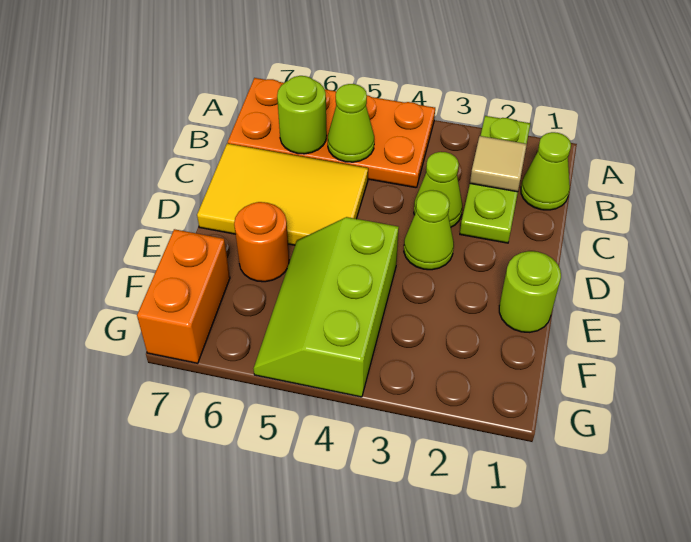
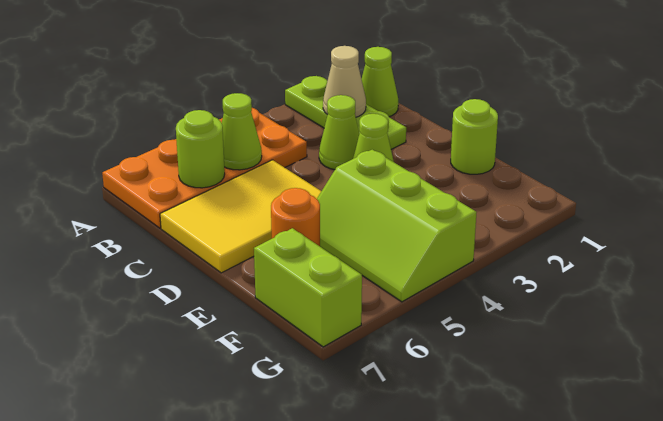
tan tile B2 level 2 -> tan cone B2 level 2
orange brick F7:G7 level 1 -> lime brick F7:G7 level 1

